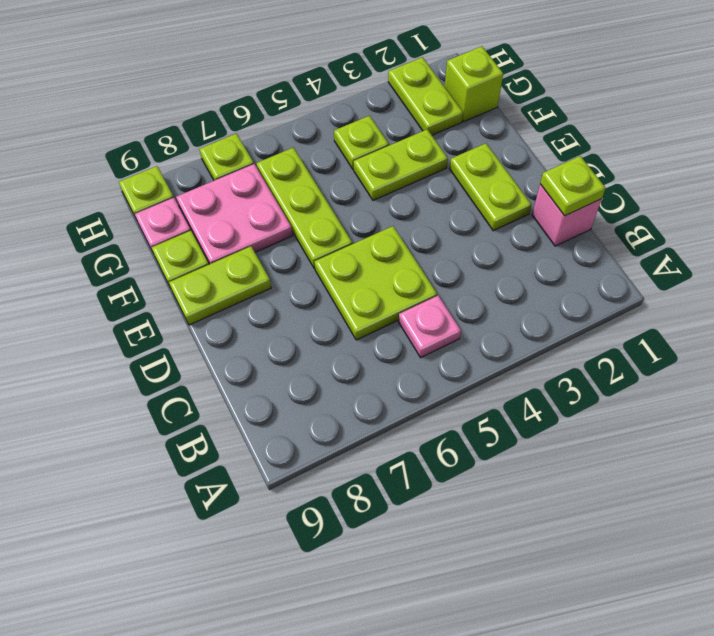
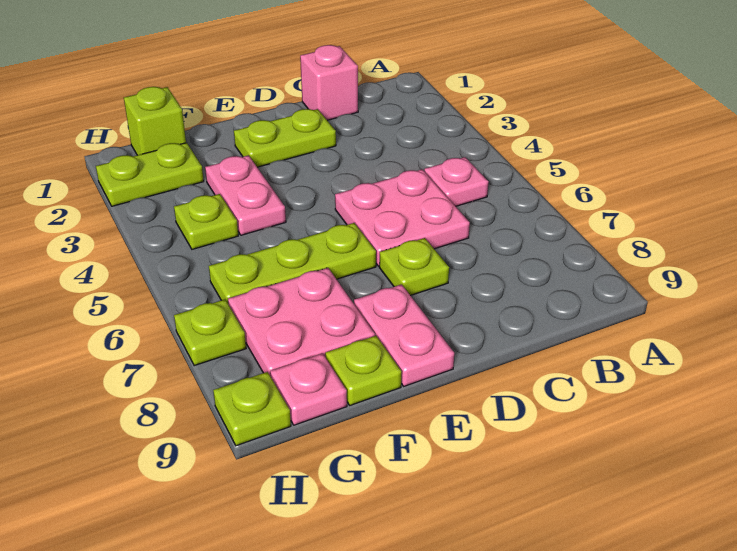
lime plate C1 level 2 -> lime plate D7 level 1
lime plate C5:D6 level 1 -> pink plate C5:D6 level 1
lime plate E8:E9 level 1 -> pink plate E8:E9 level 1
lime plate F3:F4 level 1 -> pink plate F3:F4 level 1

